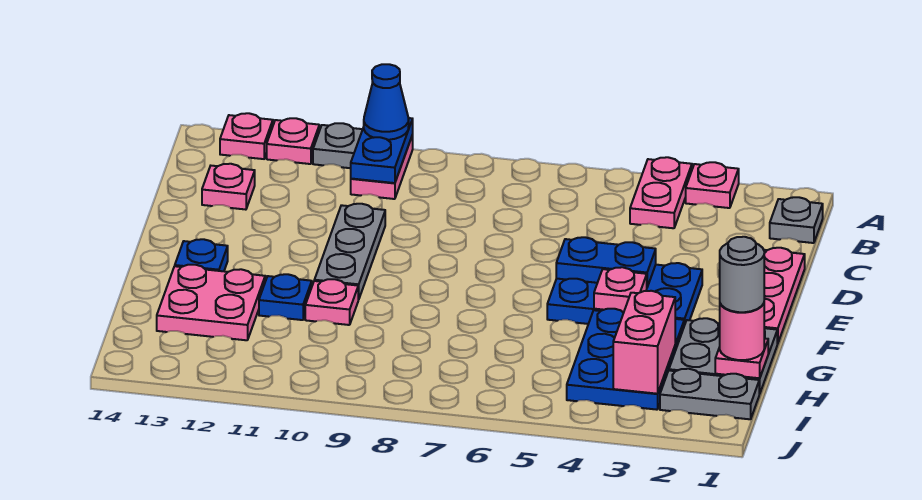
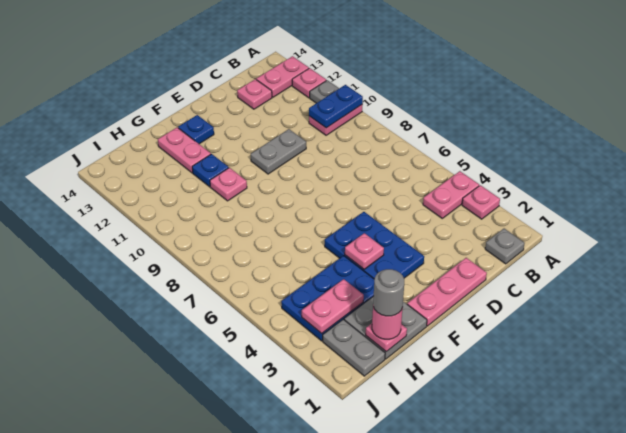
blue cone A10 level 3 -> none
pink plate A13 level 1 -> pink plate A13:B13 level 1
grey plate D10:F10 level 1 -> grey plate D10:E10 level 1
blue plate E4:E5 level 2 -> none
pink plate G12:H13 level 1 -> pink plate G12:G13 level 1
pink brick H3:I3 level 2 -> pink plate H3:I3 level 2

